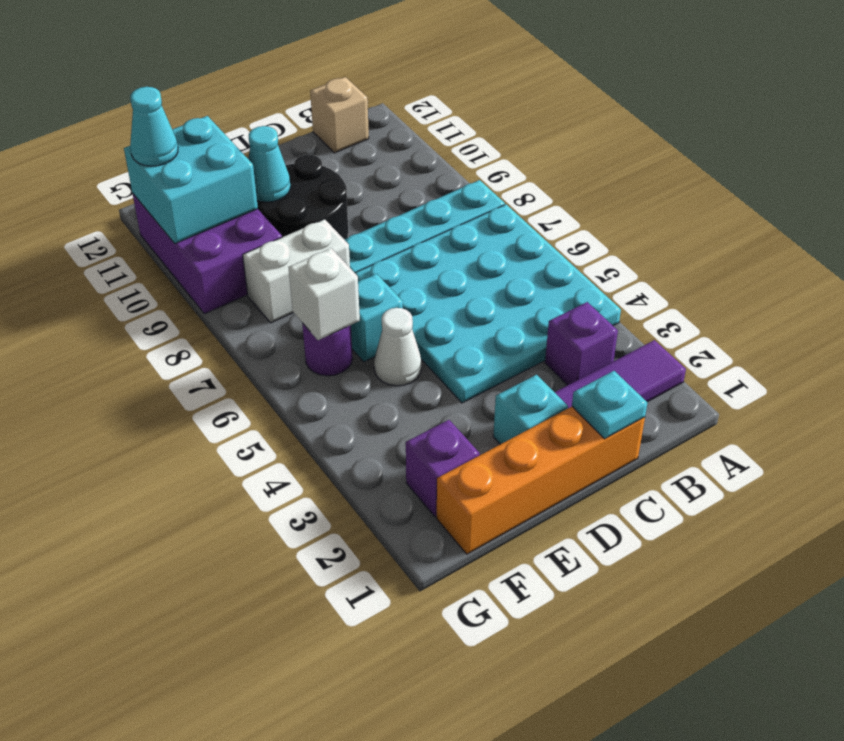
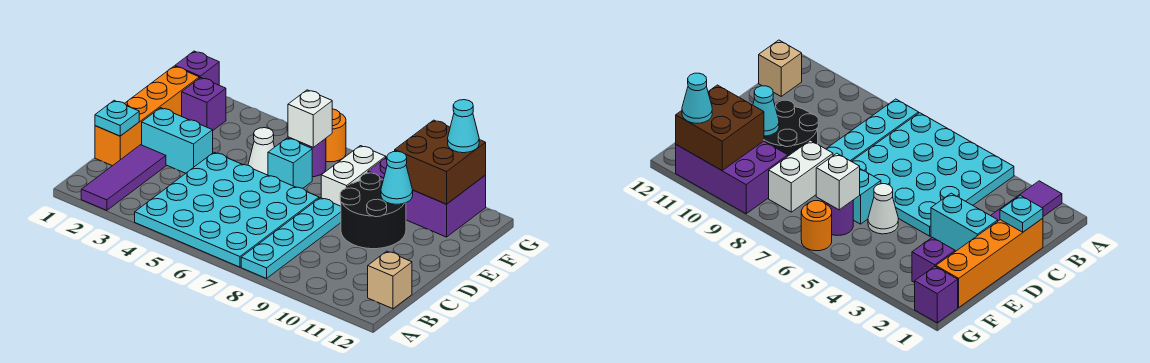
purple brick B3 level 1 -> purple brick G1 level 1
cyan brick D2 level 1 -> cyan brick D2:D3 level 1
cyan brick F10:G11 level 2 -> brown brick F10:G11 level 2
none -> orange round brick G6 level 1

